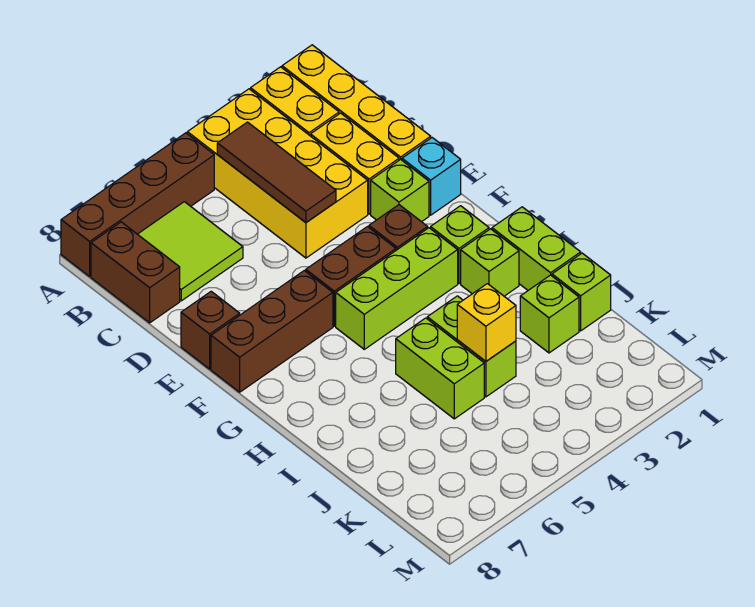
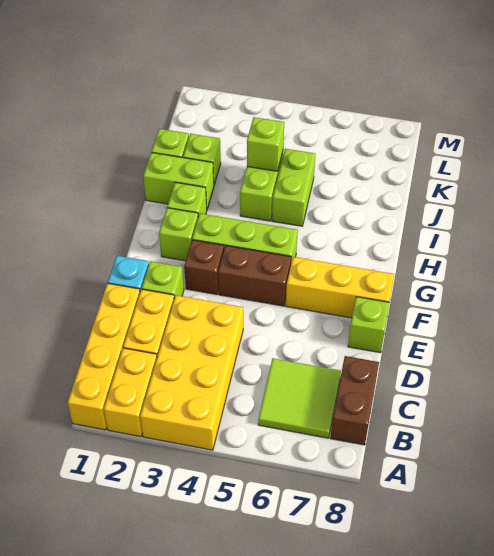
brown brick A5:A8 level 1 -> none
brown tile B4:D4 level 2 -> none
brown brick E8 level 1 -> lime brick E8 level 1
brown brick F6:F8 level 1 -> yellow brick F6:F8 level 1
lime brick H1:I1 level 1 -> lime brick I1:I2 level 1
yellow brick J4 level 2 -> lime brick J4 level 2

